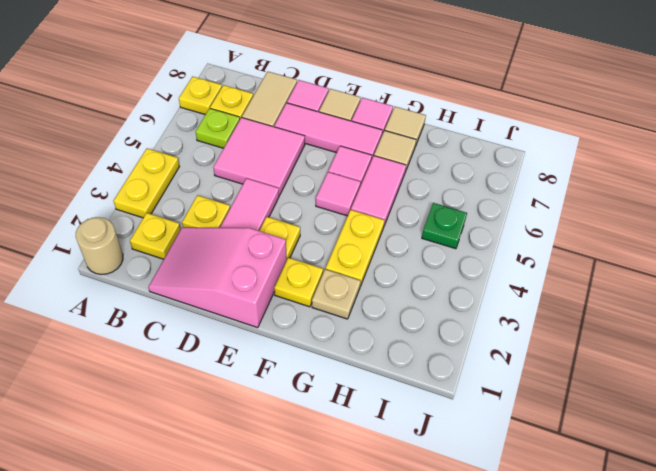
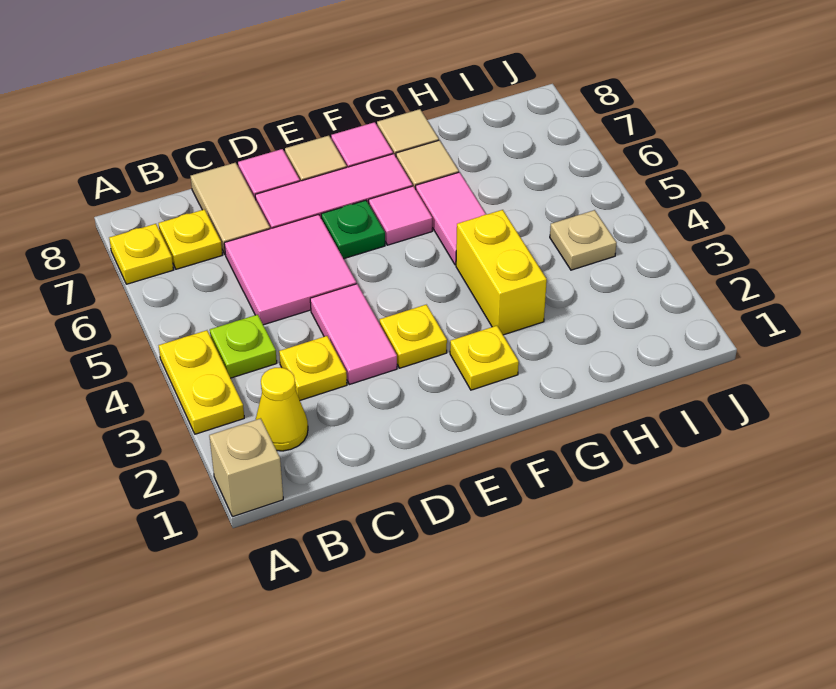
tan round brick A1 level 1 -> tan brick A1 level 1
yellow plate B2 level 1 -> yellow cone B2 level 1
lime plate B6 level 1 -> lime plate B4 level 1
pink slope C1:E2 level 1 top E -> none
pink tile F5 level 1 -> none
tan plate G2 level 1 -> tan plate I4 level 1
yellow plate G3:G4 level 1 -> yellow brick G3:G4 level 1
green plate I5 level 1 -> green plate E6 level 1

